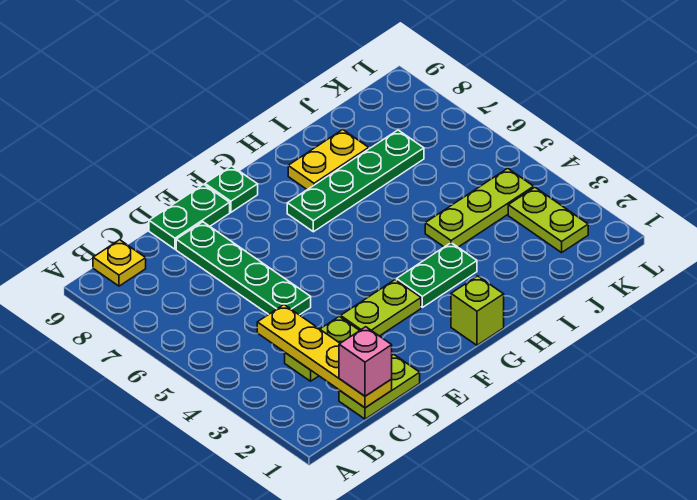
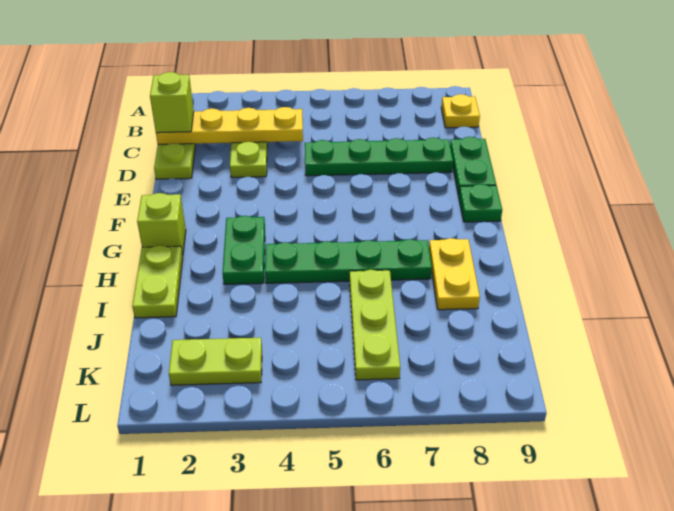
pink brick C1 level 3 -> lime brick C1 level 3
lime plate E3:F3 level 1 -> lime plate H1:I1 level 1
green plate G7:J7 level 1 -> green plate H4:H7 level 1
lime plate I4:K4 level 1 -> lime plate I6:K6 level 1

